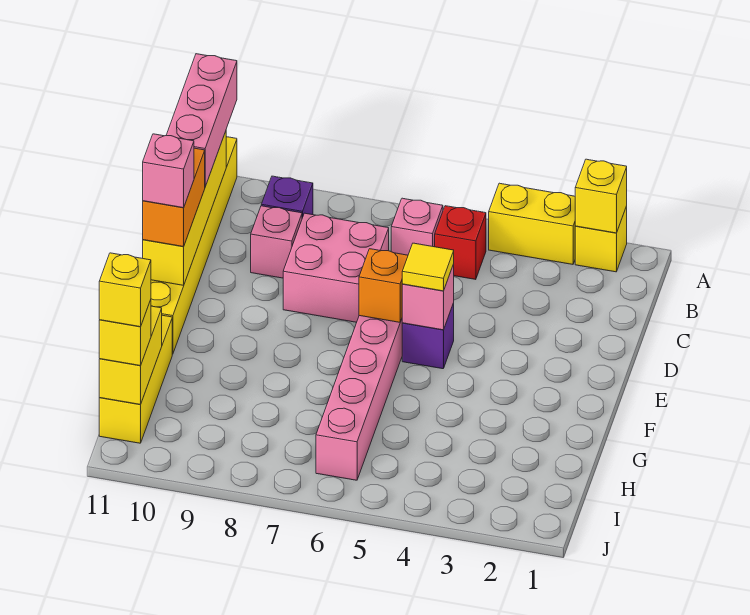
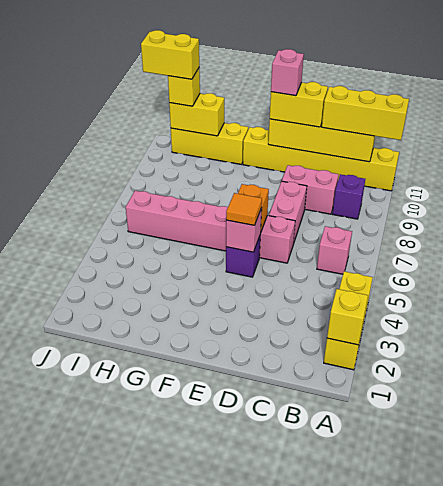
pink brick A11:C11 level 3 -> yellow brick A11:C11 level 3
red brick B5 level 1 -> none
pink brick C7:D8 level 1 -> pink brick D7:D8 level 1
pink brick C9 level 1 -> pink brick C9:D9 level 1
orange brick D11:E11 level 3 -> yellow brick D11:E11 level 3
yellow tile E5 level 3 -> orange tile E5 level 3
yellow brick I11 level 4 -> yellow brick I11:J11 level 4

